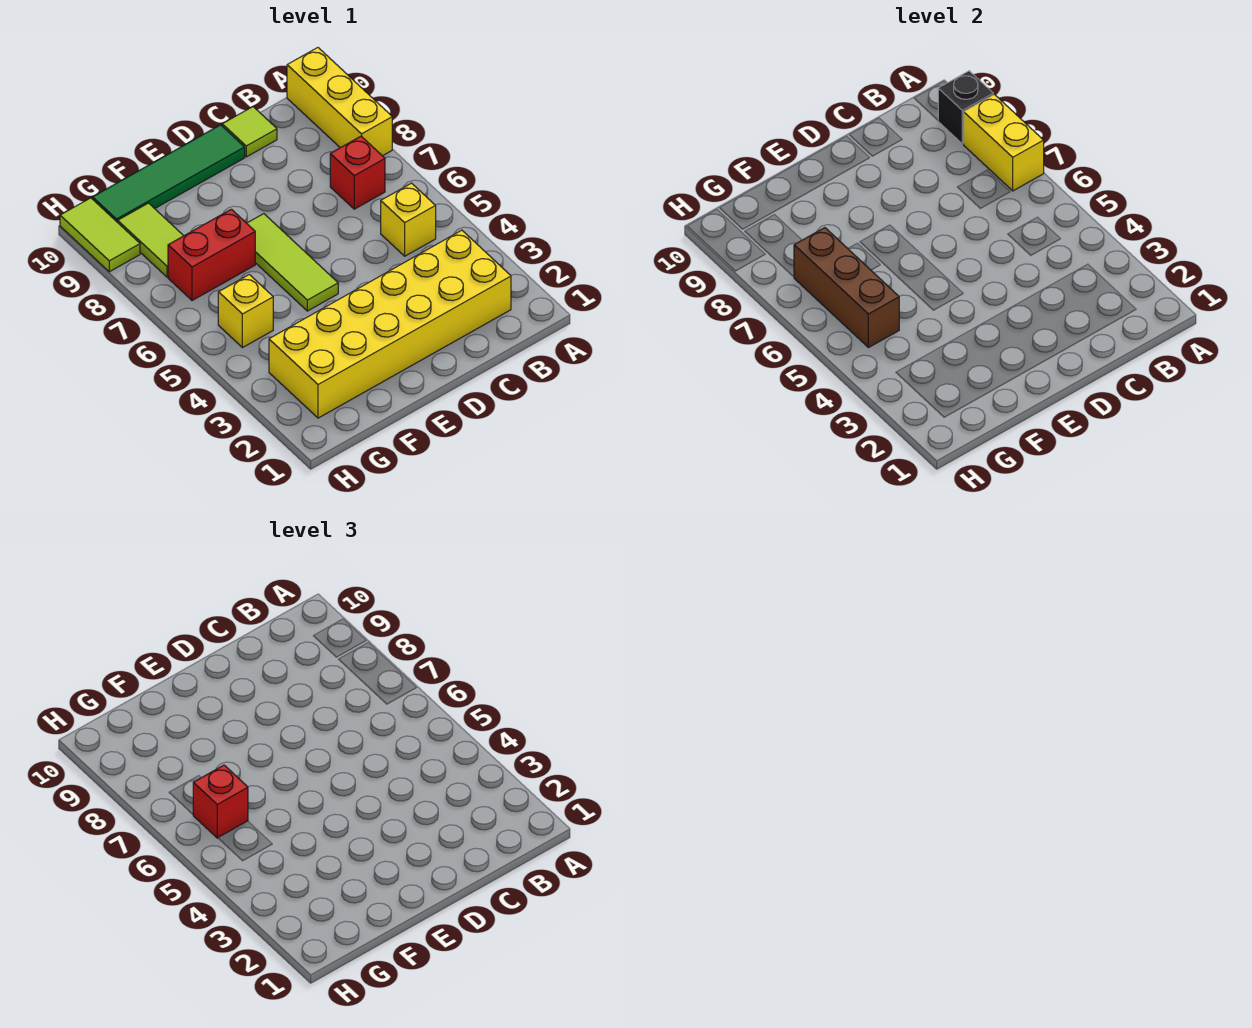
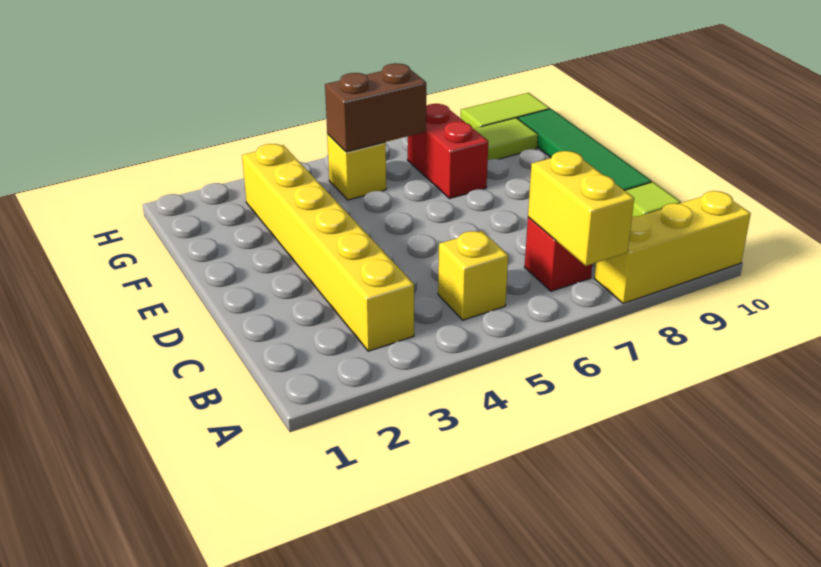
yellow brick A7:A8 level 2 -> yellow brick A7:B7 level 2
black brick A9 level 2 -> none
yellow brick B2:G3 level 1 -> yellow brick B3:G3 level 1
lime tile E5:E7 level 1 -> none
brown brick G5:G7 level 2 -> brown brick G5:G6 level 2
red brick G6 level 3 -> none

